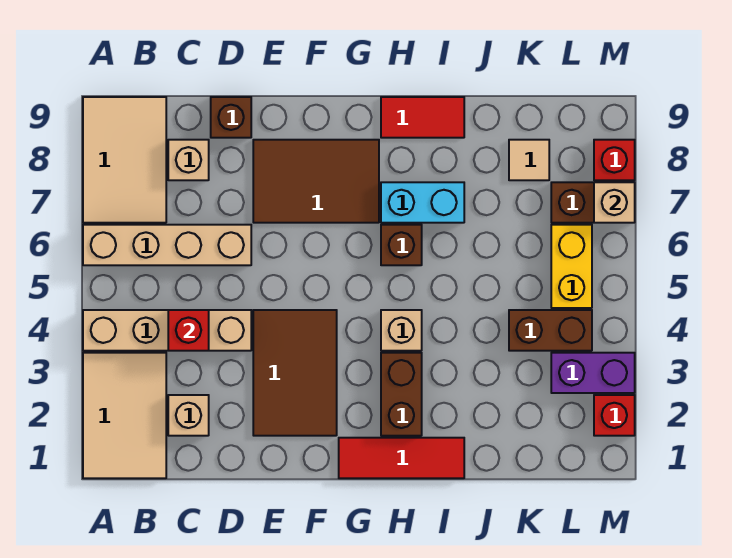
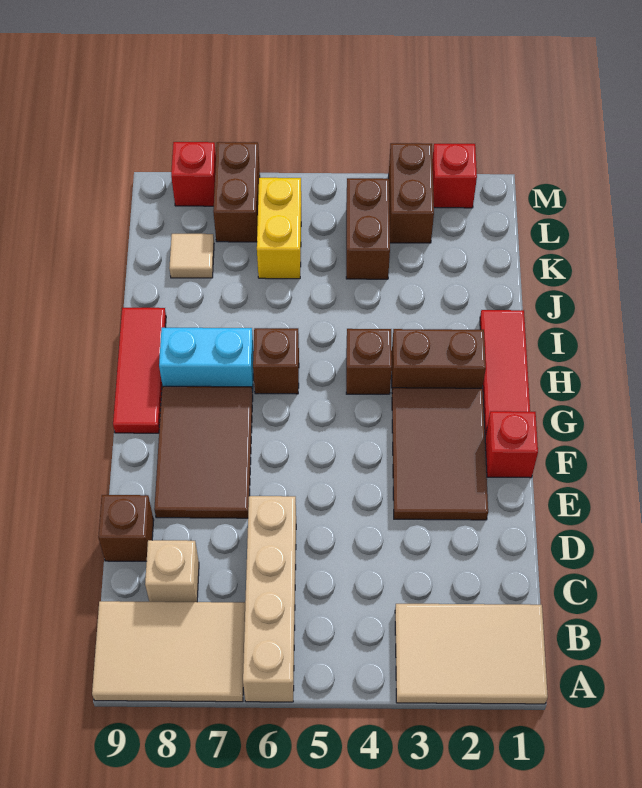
tan brick A4:D4 level 1 -> none
tan brick C2 level 1 -> none
red brick C4 level 2 -> red brick F1 level 1
brown tile E2:F4 level 1 -> brown tile E2:G3 level 1
tan brick H4 level 1 -> brown brick H4 level 1
cyan brick H7:I7 level 1 -> cyan brick H7:H8 level 1
red tile H9:I9 level 1 -> red tile G9:I9 level 1
purple brick L3:M3 level 1 -> brown brick L3:M3 level 1
yellow brick L5:L6 level 1 -> yellow brick K6:L6 level 1
tan brick M7 level 2 -> none

